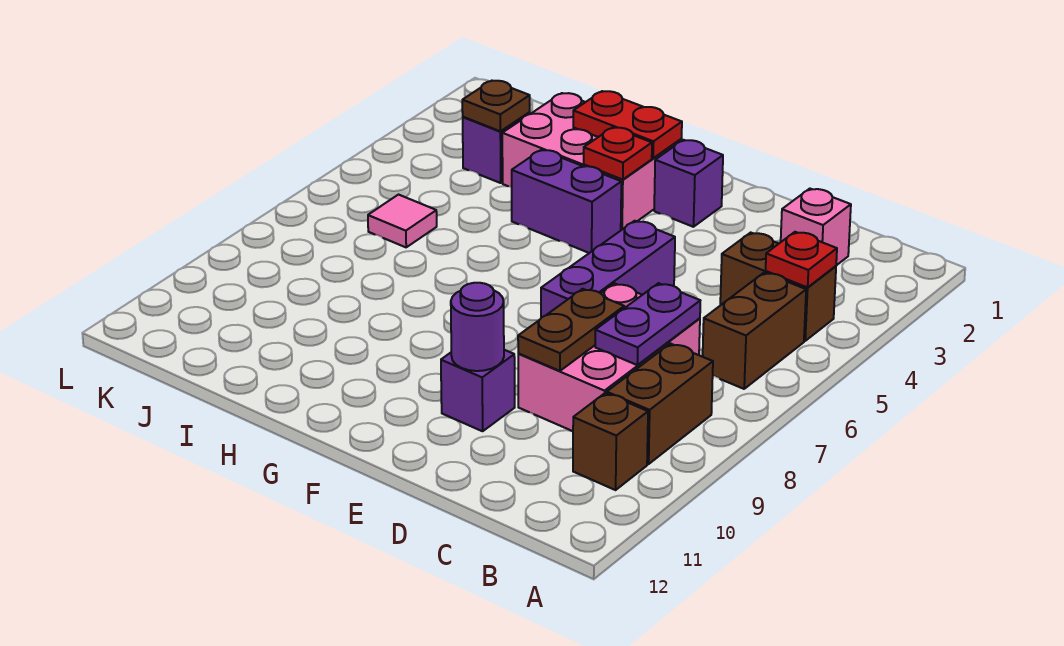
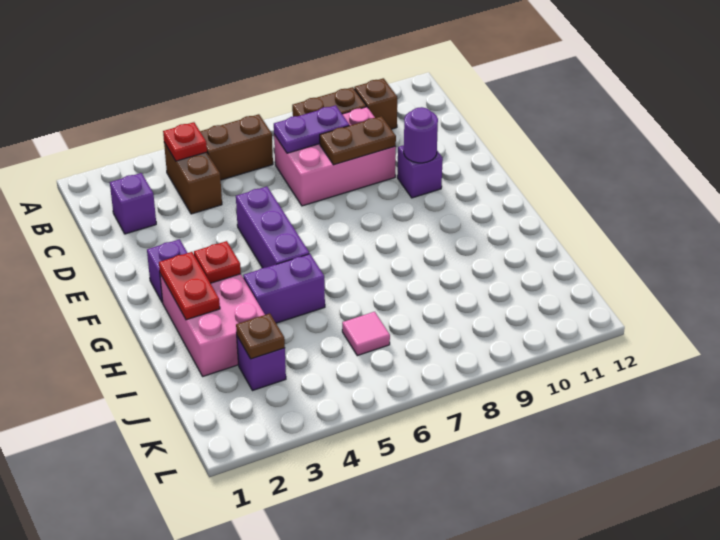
pink brick C2 level 1 -> purple brick C2 level 1
purple brick E5:E7 level 1 -> purple brick E5:G5 level 1
purple brick G4:H4 level 1 -> purple brick H4:H5 level 1

